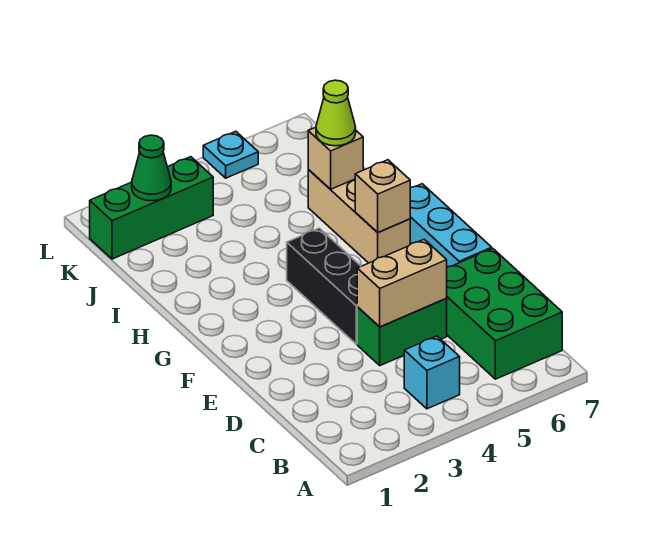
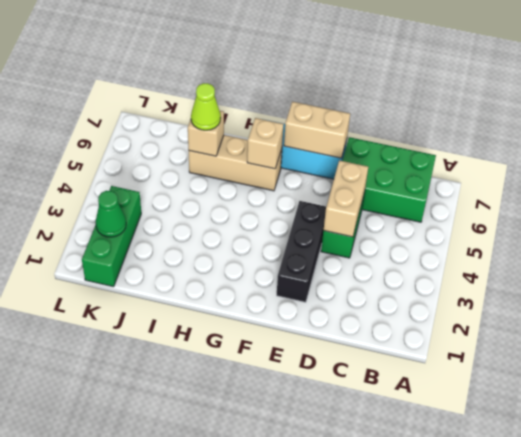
cyan brick B4 level 1 -> none
black brick E4:G4 level 1 -> black brick E2:E4 level 1
none -> tan brick E7:F7 level 2
cyan plate L5 level 1 -> none

